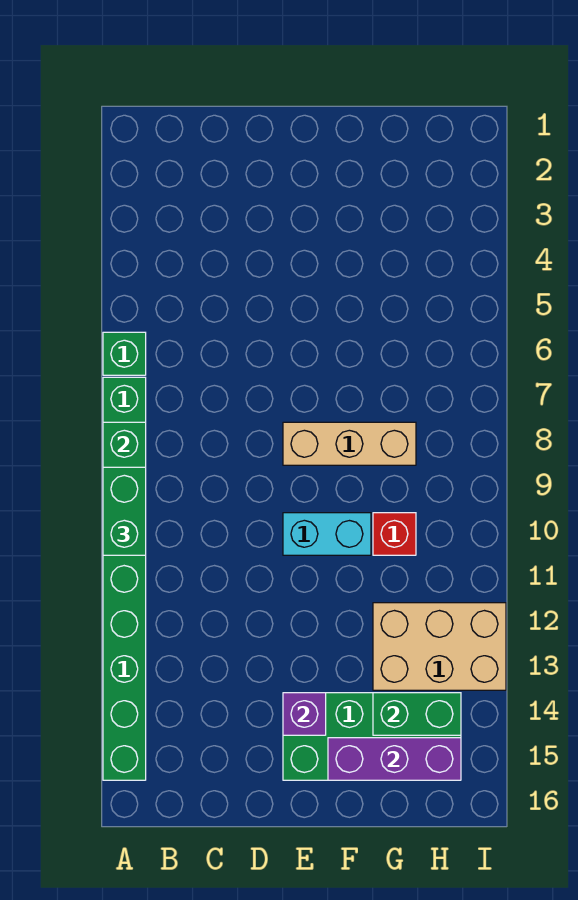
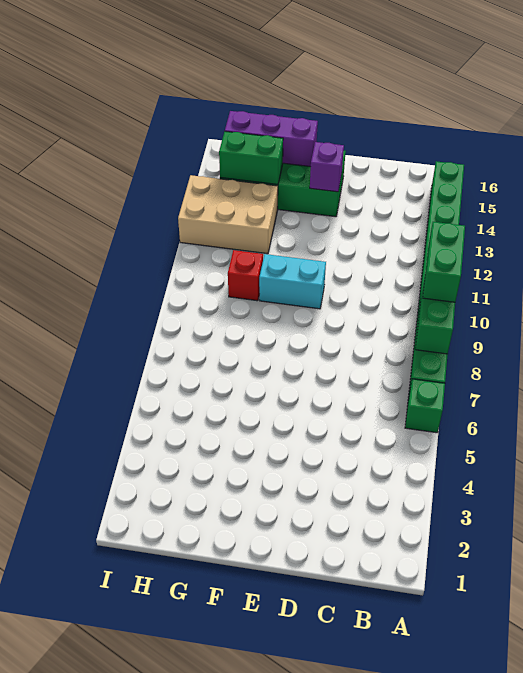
tan brick E8:G8 level 1 -> none

